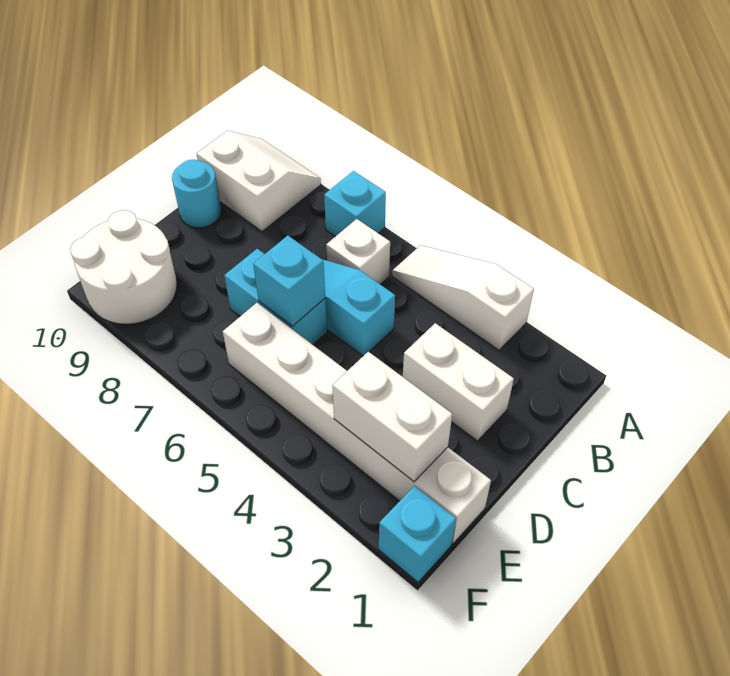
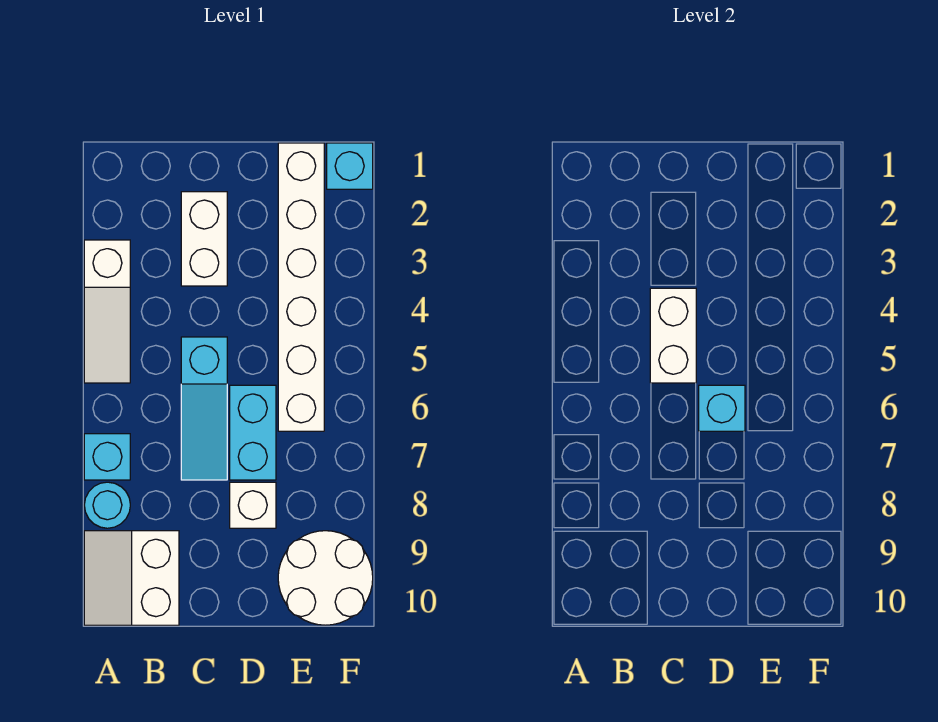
white brick B6 level 1 -> white brick D8 level 1
cyan round brick C10 level 1 -> cyan round brick A8 level 1
white brick E2:E3 level 2 -> white brick C4:C5 level 2

